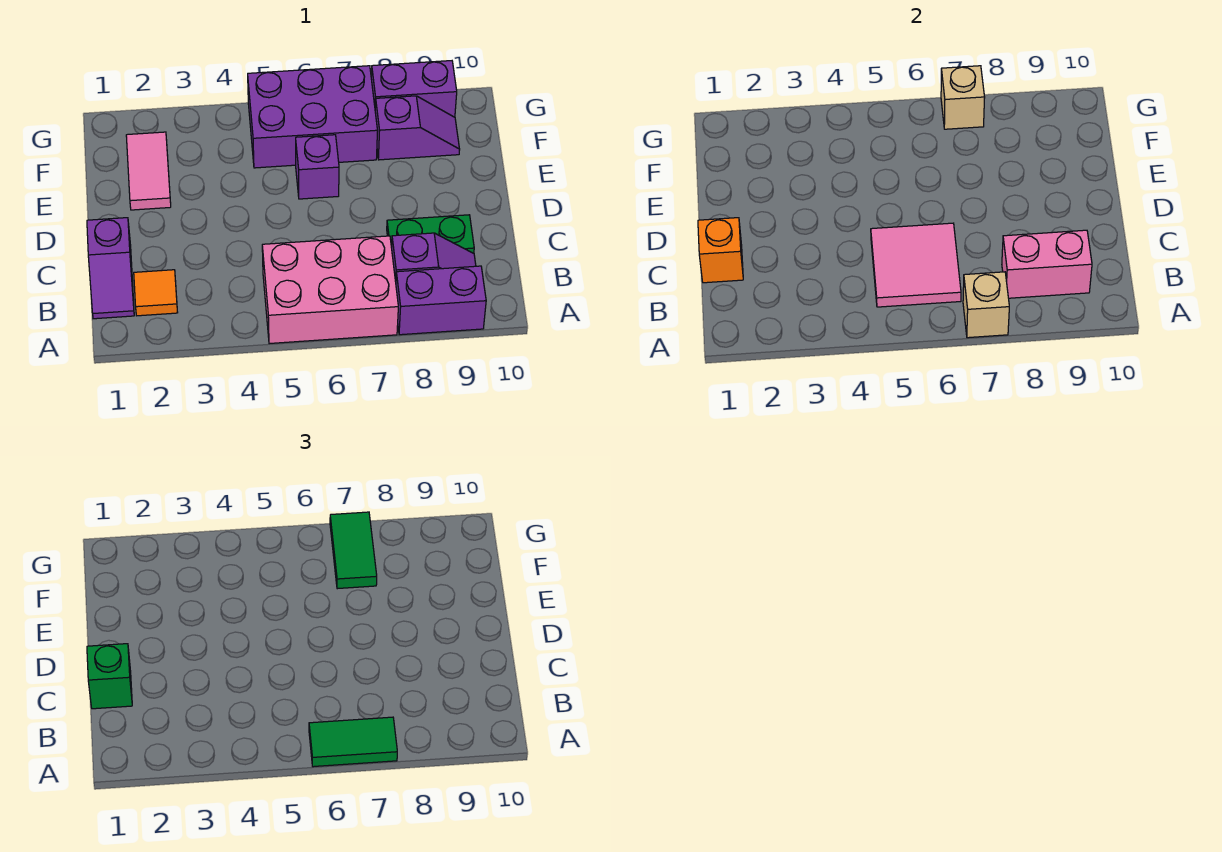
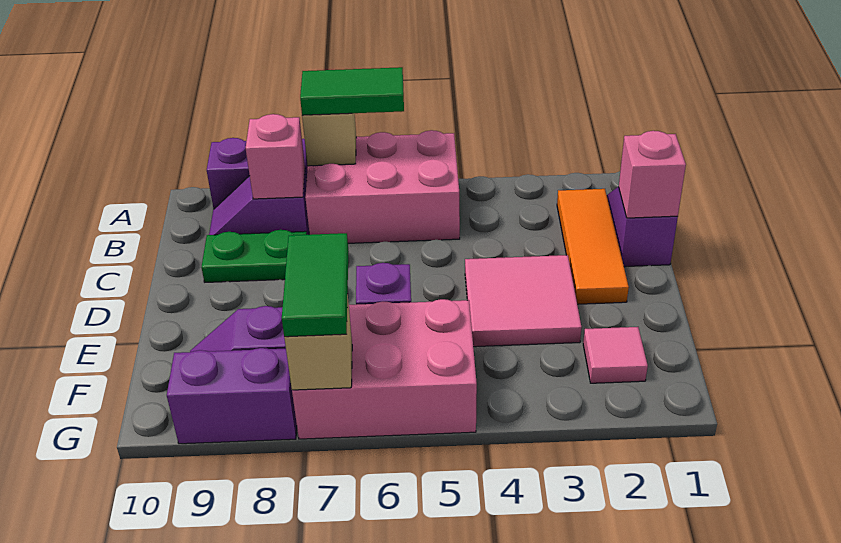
orange tile B2 level 1 -> orange tile B2:D2 level 1
pink tile B5:C6 level 2 -> pink tile D3:E4 level 1
pink brick B8:B9 level 2 -> pink brick B8 level 2
orange brick C1 level 2 -> pink brick C1 level 2
green brick C1 level 3 -> none
pink tile E2:F2 level 1 -> pink tile F2 level 1
purple brick F5:G7 level 1 -> pink brick F5:G7 level 1

